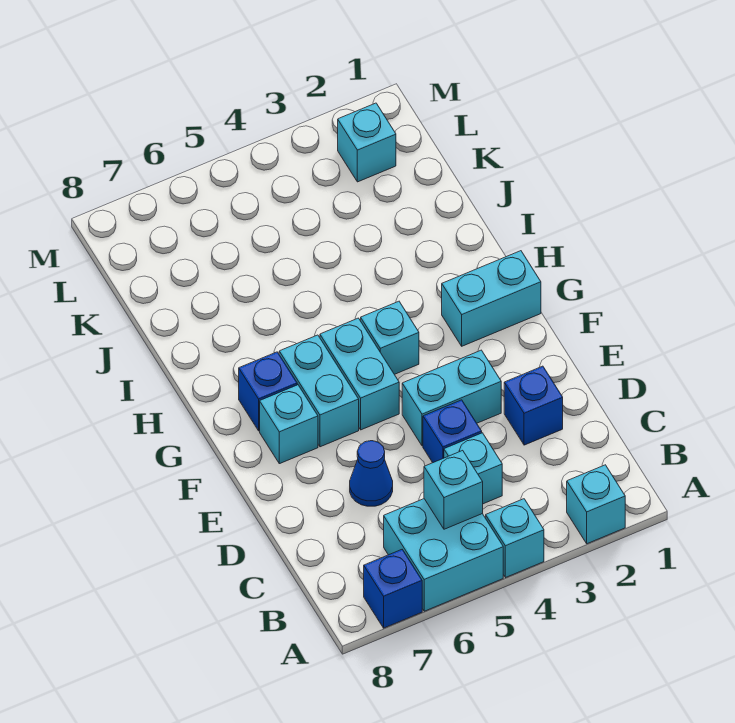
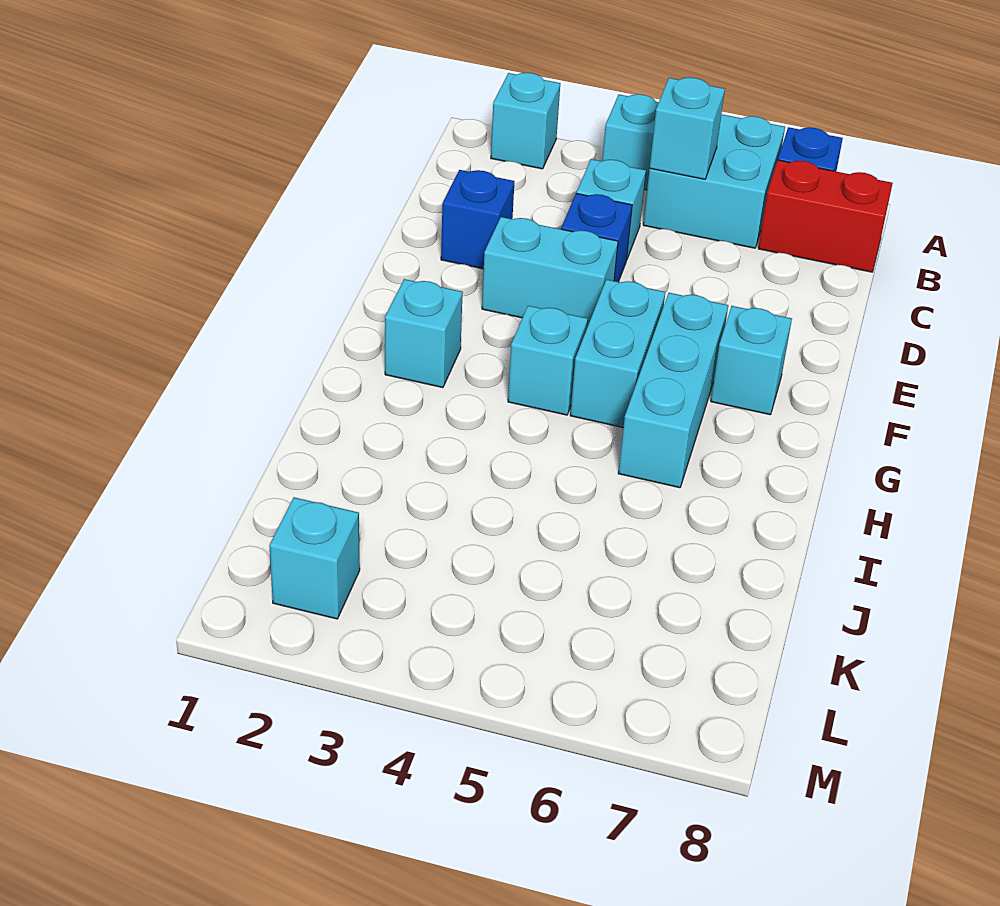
none -> red brick B7:B8 level 1
blue cone D6 level 1 -> none
cyan brick F6:G6 level 1 -> cyan brick F6:H6 level 1
cyan brick G1:G2 level 1 -> cyan brick G2 level 1
blue brick G7 level 1 -> none

